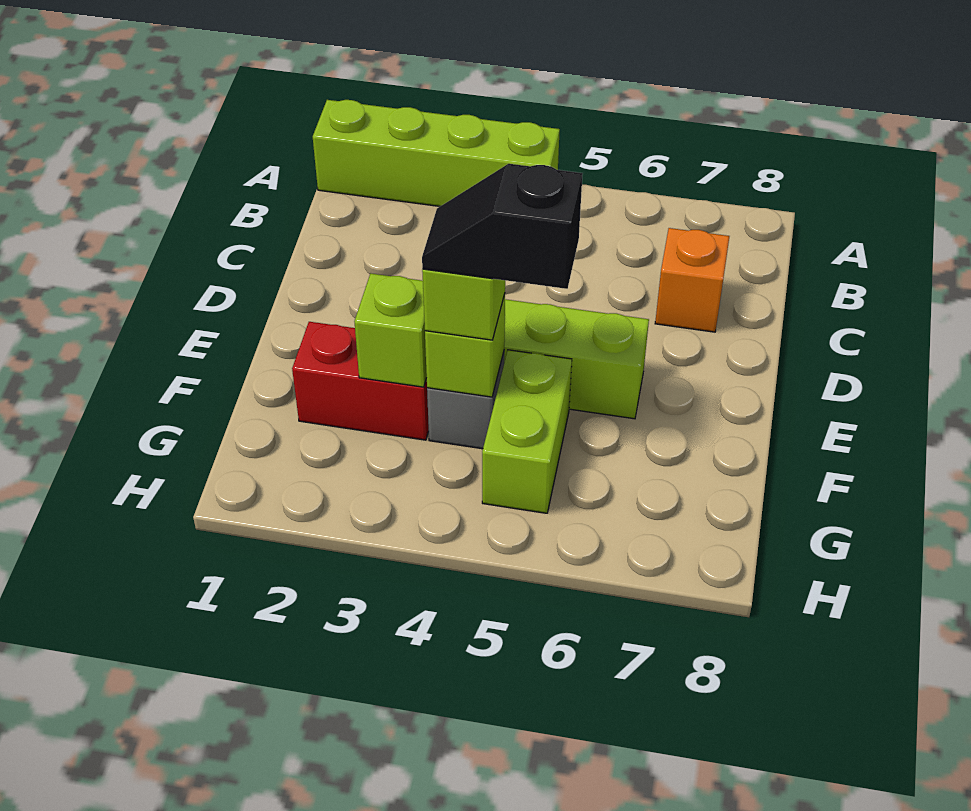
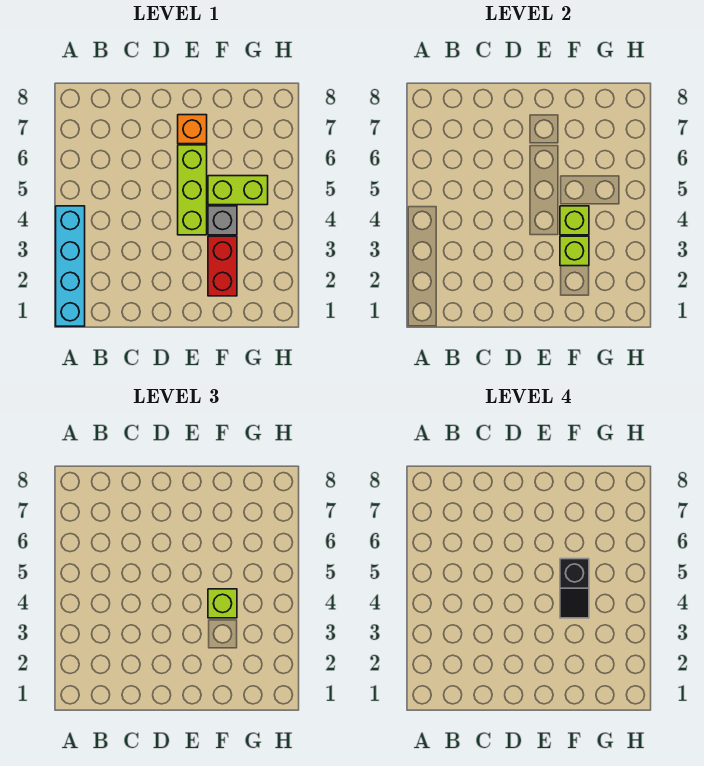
lime brick A1:A4 level 1 -> cyan brick A1:A4 level 1
orange brick C7 level 1 -> orange brick E7 level 1

